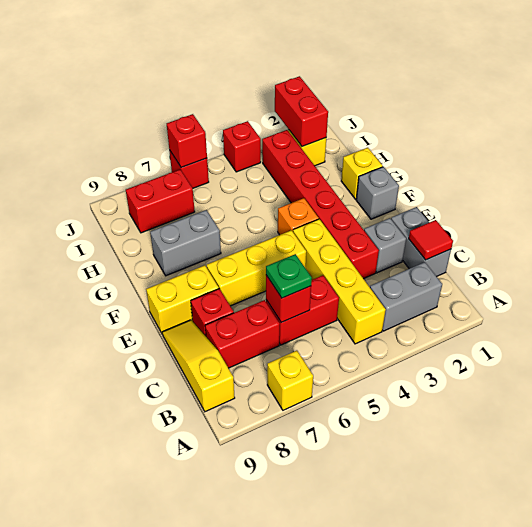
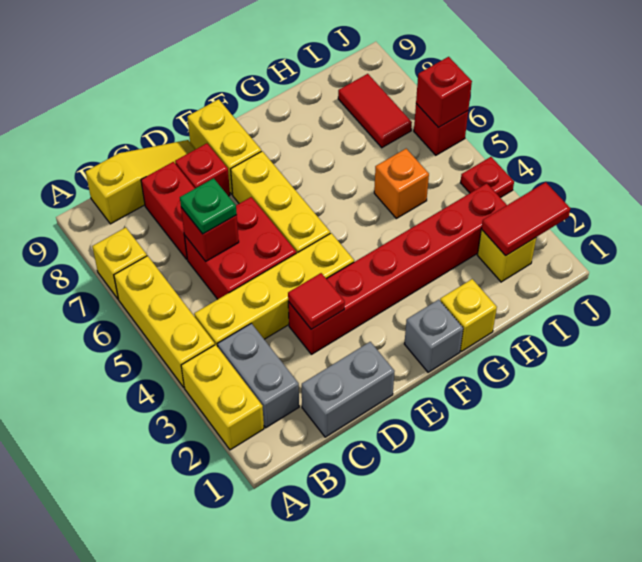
none -> yellow brick A2:A3 level 1
none -> yellow brick A4:A6 level 1
red tile C1 level 2 -> red tile D3 level 2
red brick C5:C6 level 1 -> red brick C5:D6 level 1
grey brick D2 level 1 -> none
orange brick F4 level 1 -> orange brick H5 level 1
grey brick G7:G8 level 1 -> none
red brick I2:J2 level 2 -> red tile I2:J2 level 2
red brick I7:I8 level 1 -> red tile I7:I8 level 1
red brick J4 level 1 -> red plate J4 level 1

